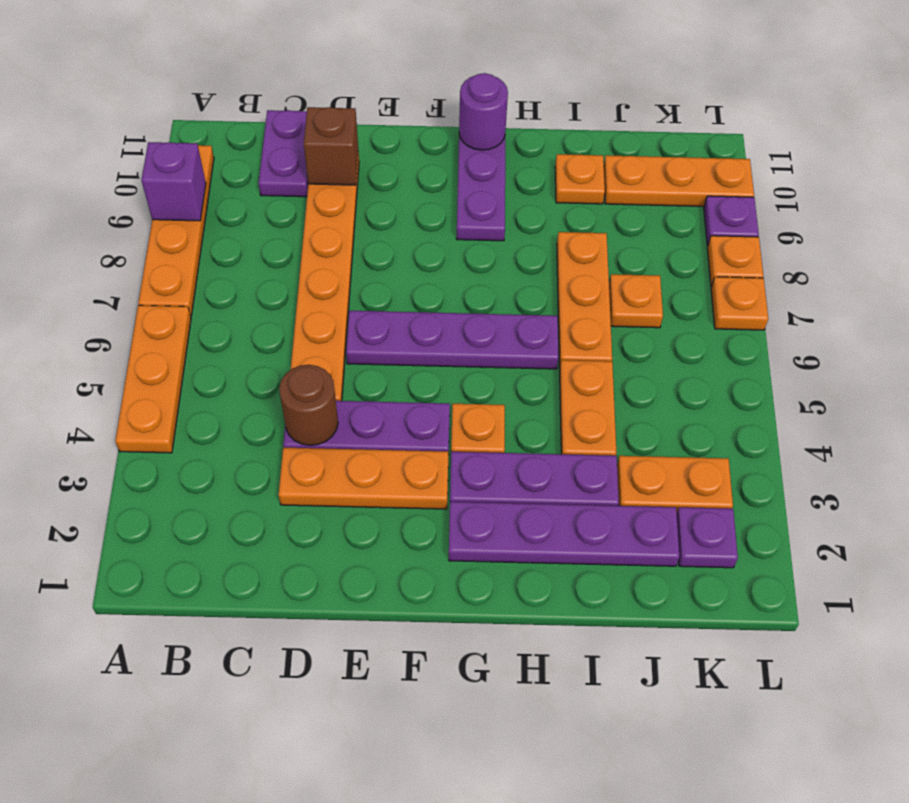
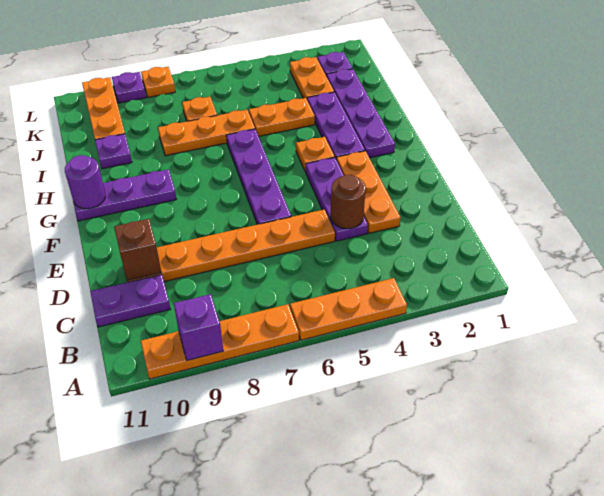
orange plate I10 level 1 -> purple plate I10 level 1
orange plate L7 level 1 -> none

